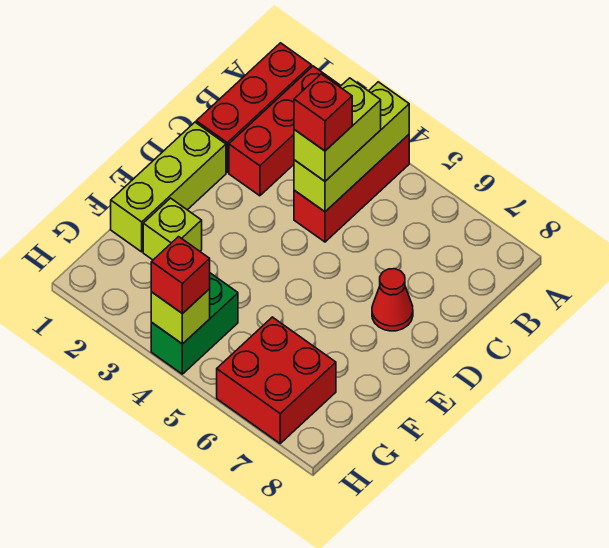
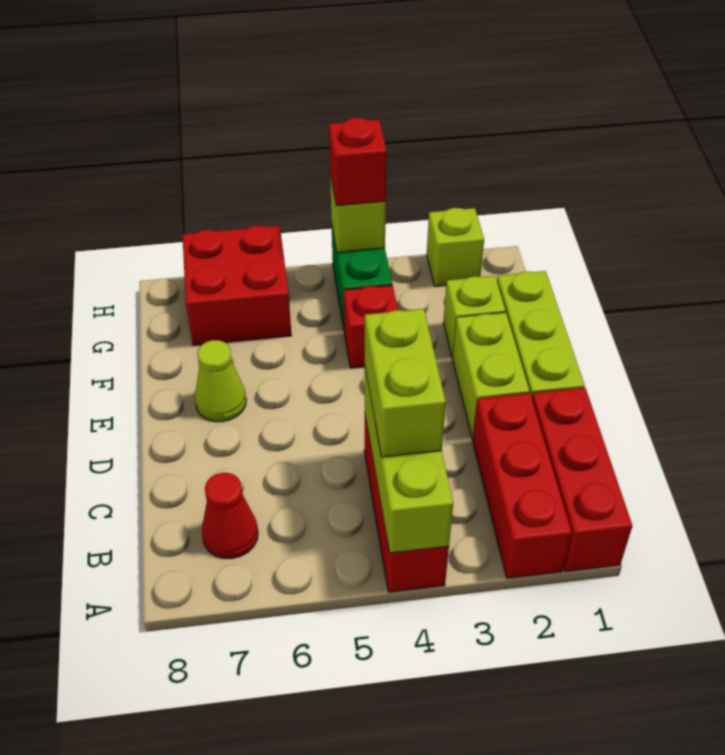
red brick C4 level 4 -> red brick F4 level 1
none -> lime brick D2:E2 level 1
red cone D7 level 1 -> red cone B7 level 1
none -> lime cone E7 level 1
none -> lime brick H2 level 1

